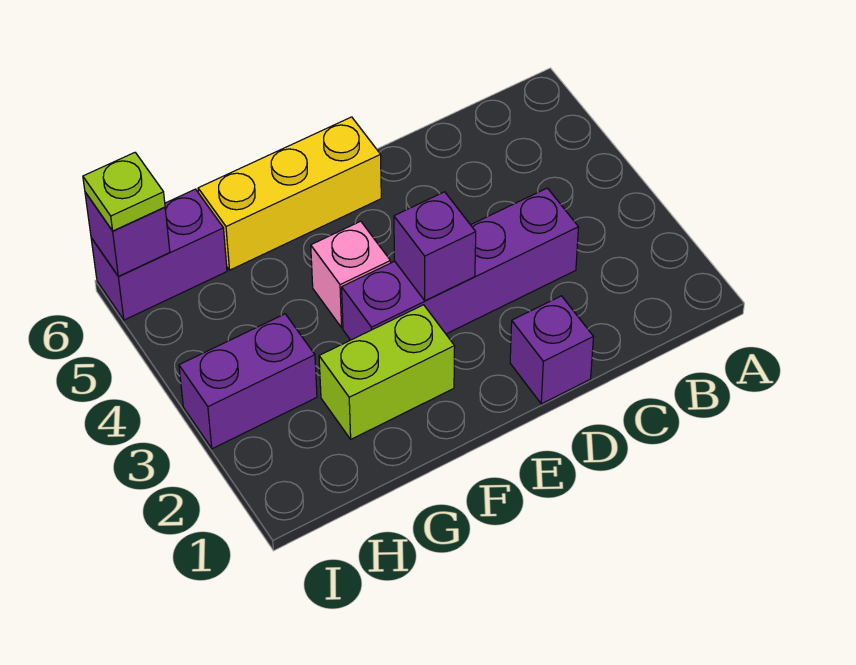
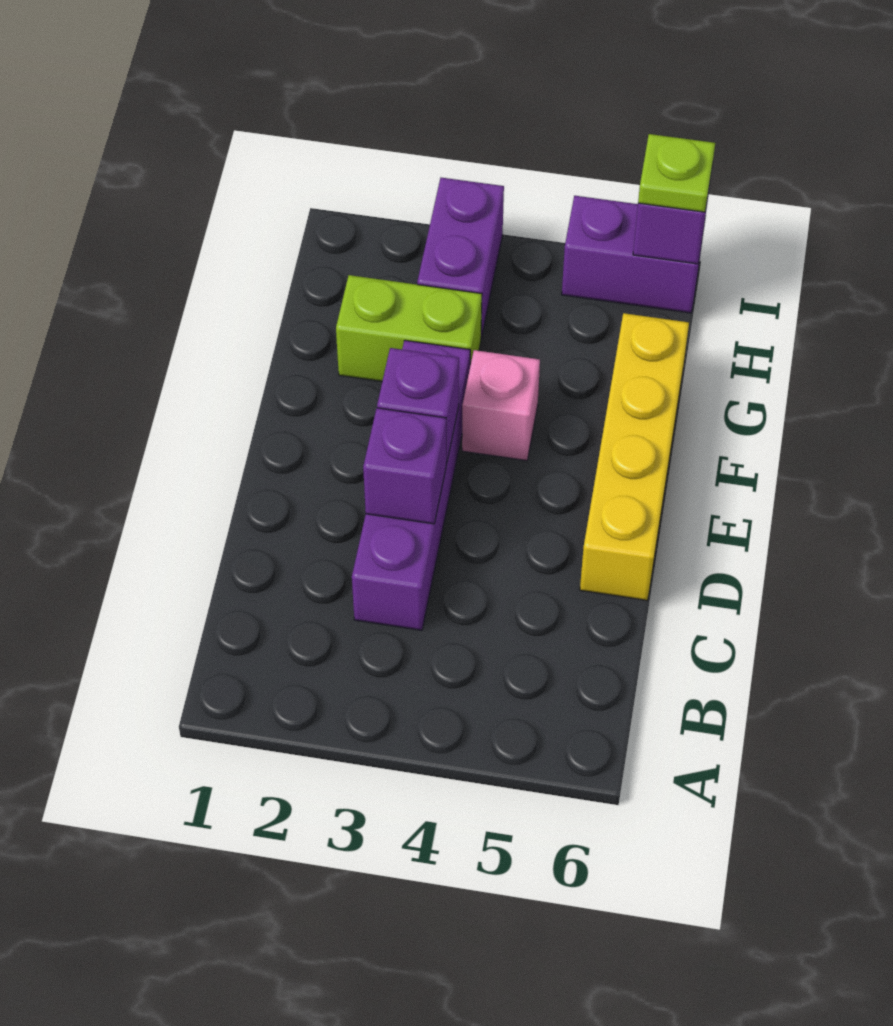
purple brick D1 level 1 -> purple brick D3 level 2
yellow brick E6:G6 level 1 -> yellow brick D6:G6 level 1
lime brick F2:G2 level 1 -> lime brick G2:G3 level 1
purple brick H6:I6 level 1 -> purple brick I5:I6 level 1

